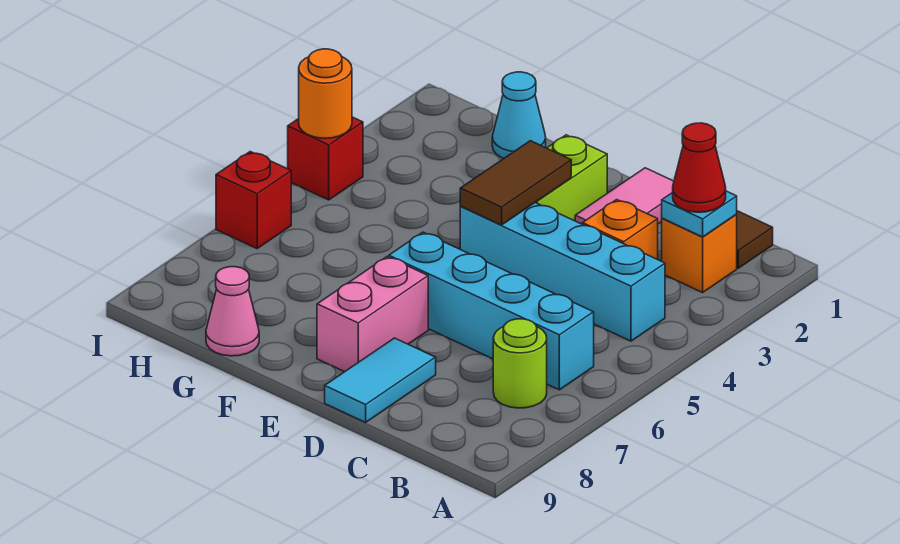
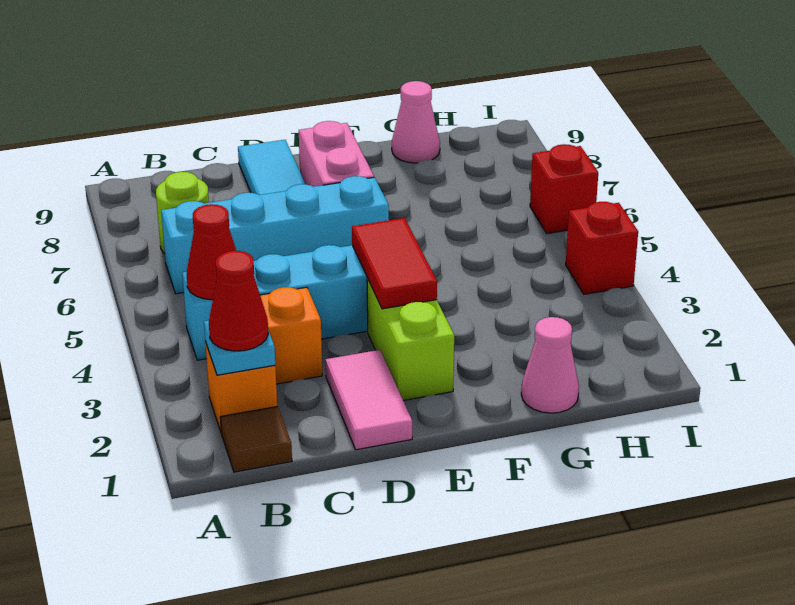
none -> red cone B4 level 2
brown tile E3:E4 level 2 -> red tile E3:E4 level 2
cyan cone G1 level 1 -> pink cone G1 level 1
orange round brick I4 level 2 -> none

